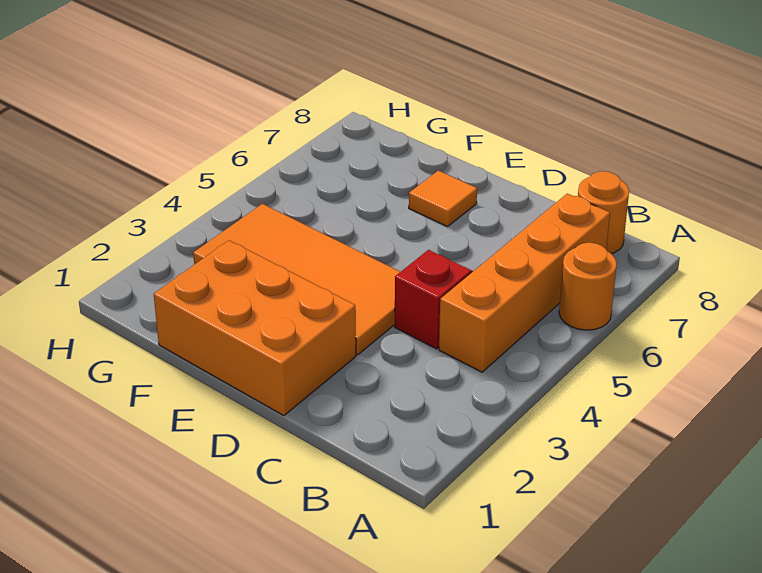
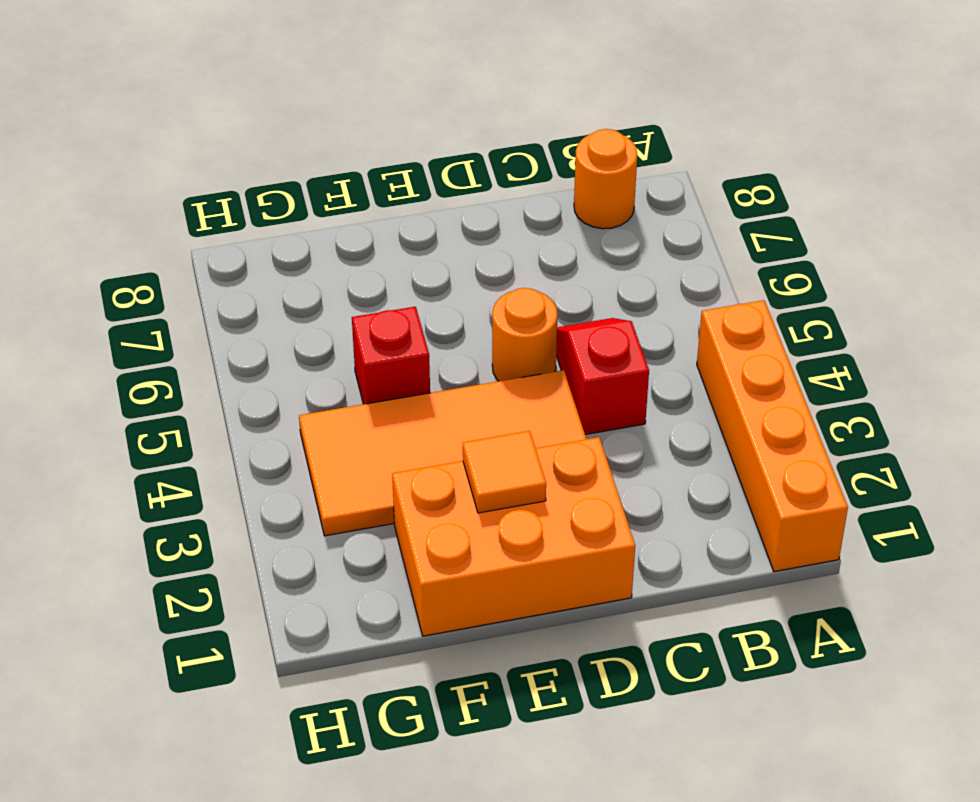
orange round brick A6 level 1 -> orange round brick D5 level 1
orange brick B4:B7 level 1 -> orange brick A1:A4 level 1
orange tile E7 level 1 -> orange tile E2 level 2
none -> red brick F5 level 1

